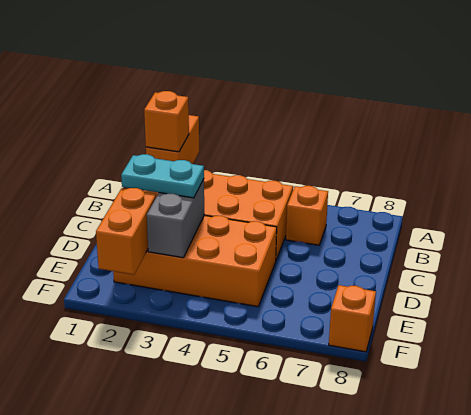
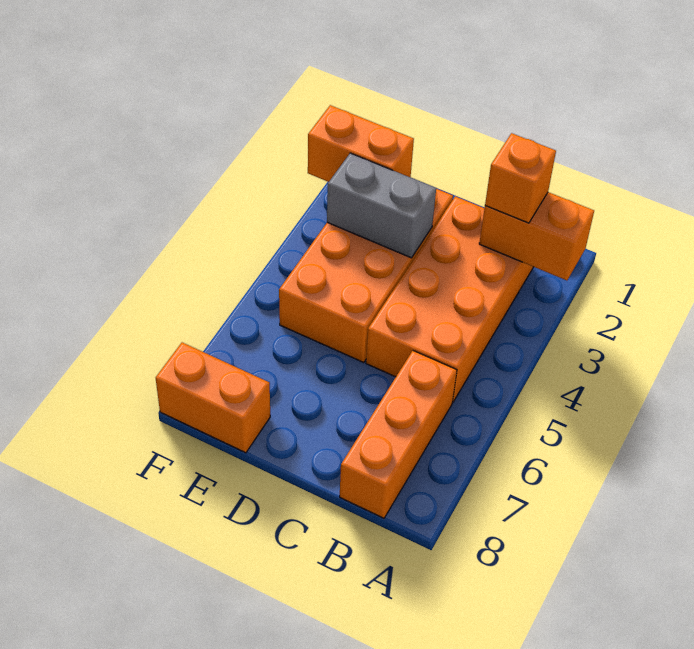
orange brick B6 level 1 -> orange brick B6:B8 level 1
cyan plate D2:D3 level 3 -> none
orange brick F8 level 1 -> orange brick E8:F8 level 1

